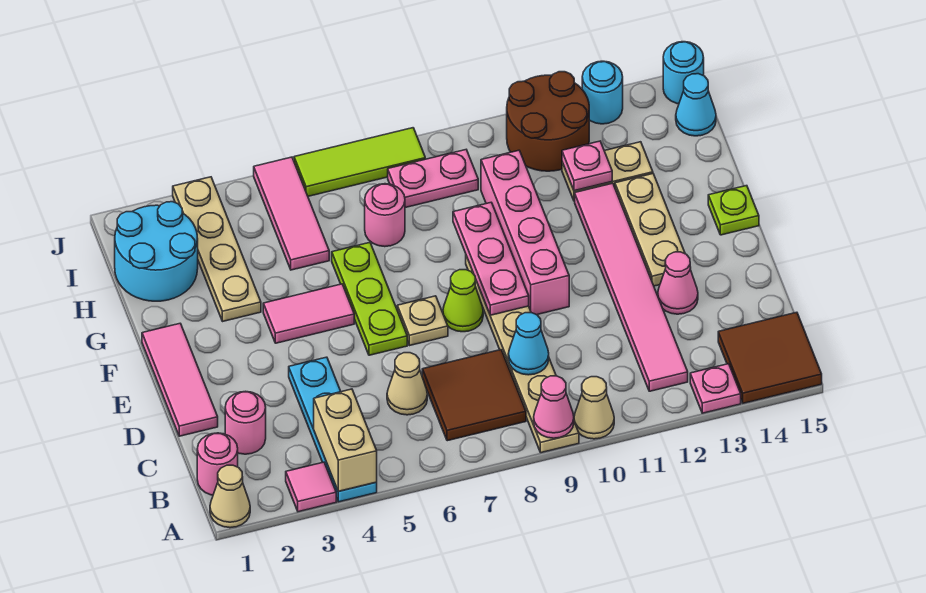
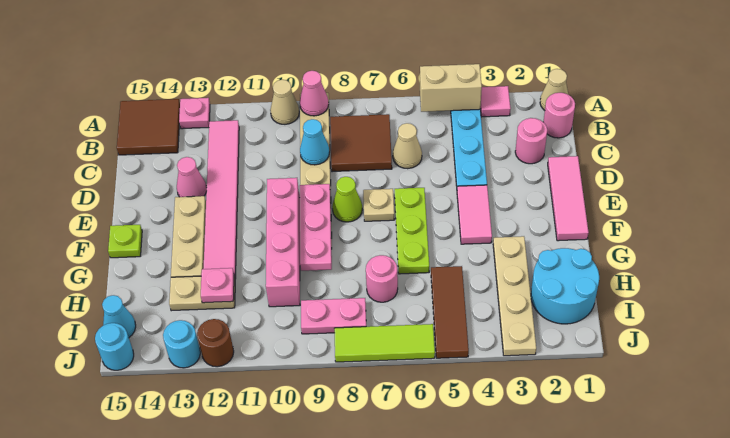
tan brick A4:B4 level 2 -> tan brick A4:A5 level 2
pink tile F4:F5 level 1 -> pink tile E4:F4 level 1
pink tile H5:J5 level 1 -> brown tile H5:J5 level 1
brown round brick I11:J12 level 1 -> brown round brick J12 level 1

